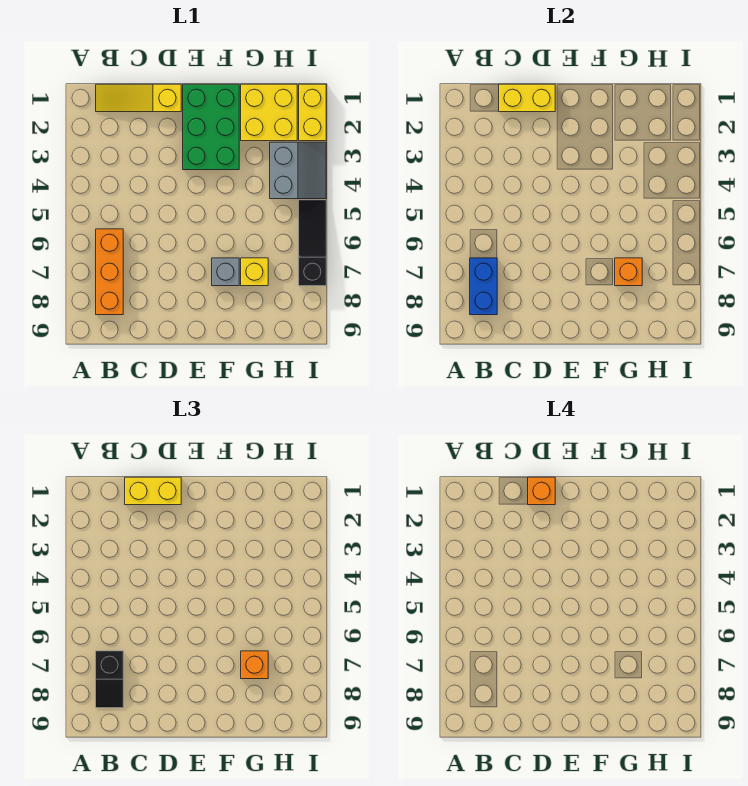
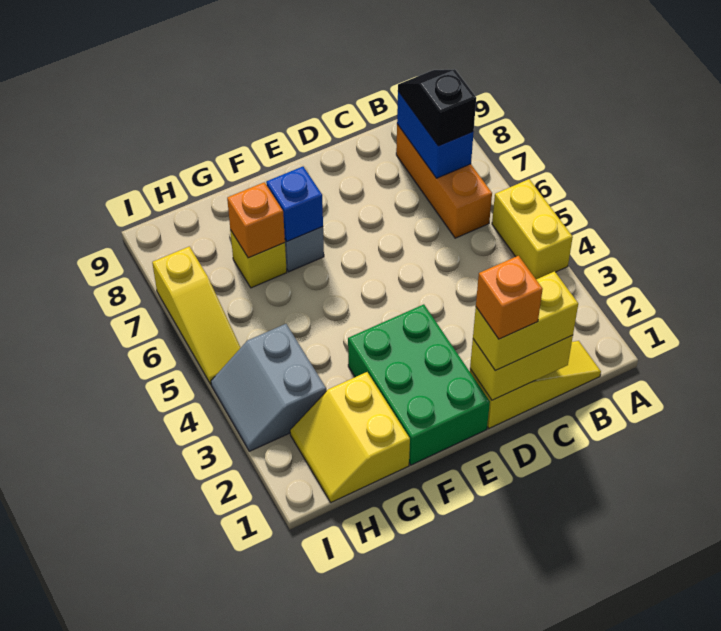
none -> blue brick F7 level 2
yellow brick G1:H2 level 1 -> yellow slope G1:H2 level 1 top G
orange brick G7 level 3 -> none
yellow brick I1:I2 level 1 -> yellow brick A4:A5 level 1
black slope I5:I7 level 1 top 7 -> yellow slope I5:I7 level 1 top 7

